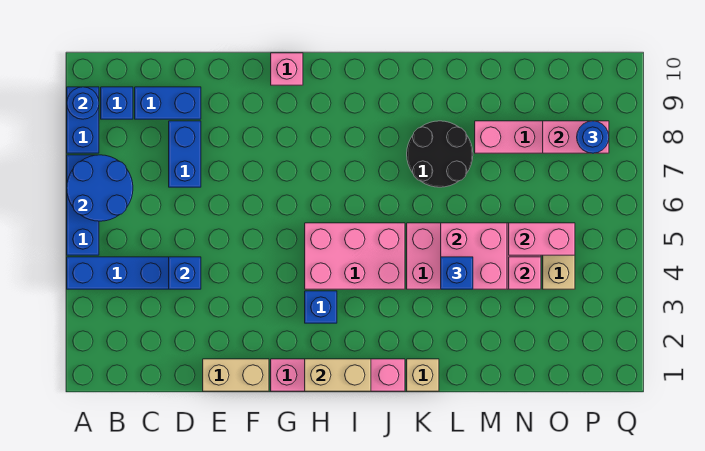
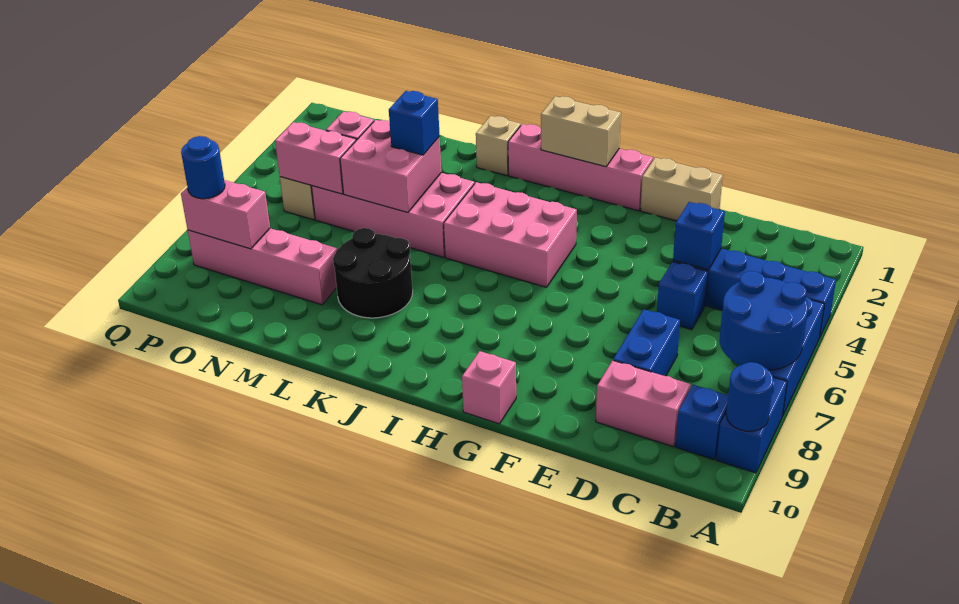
blue brick C9:D9 level 1 -> pink brick C9:D9 level 1
blue brick H3 level 1 -> blue brick D5 level 1

